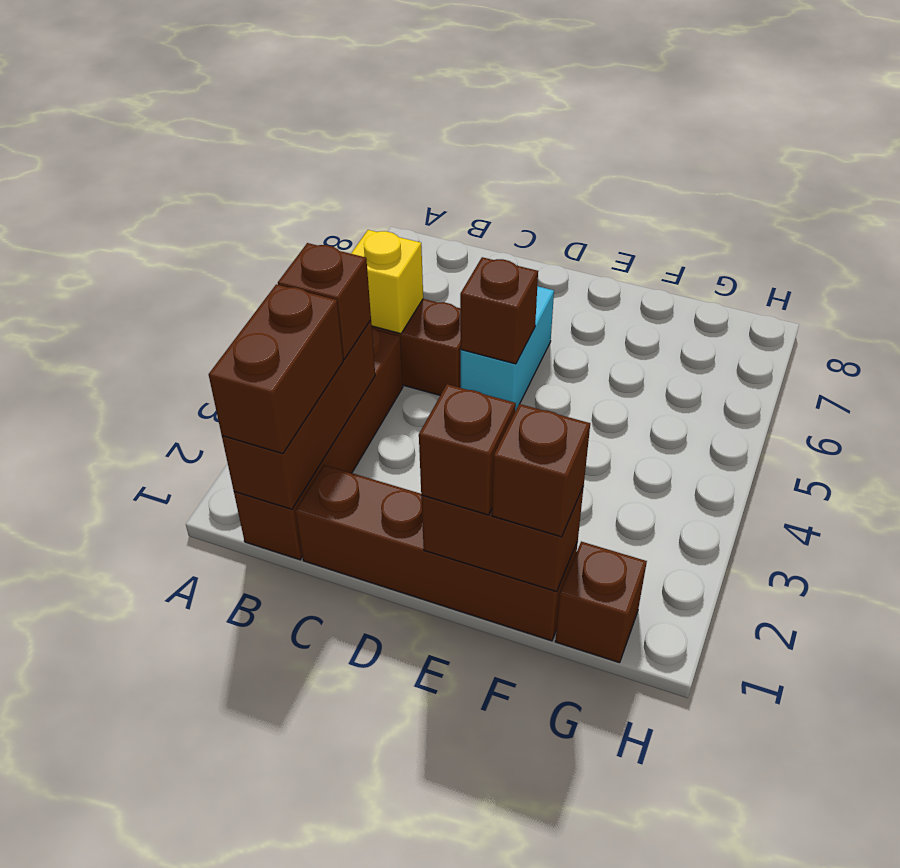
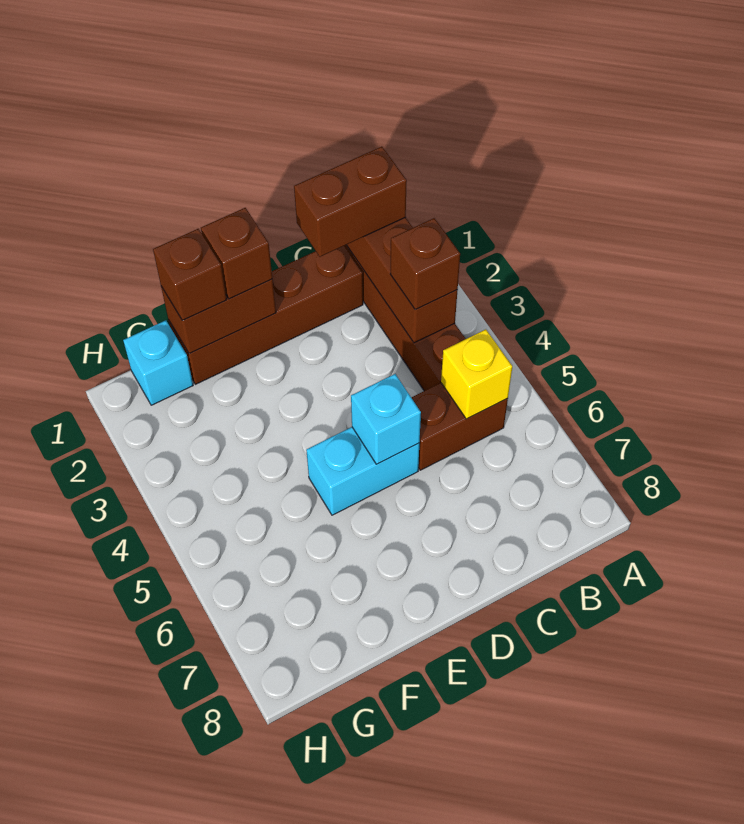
brown brick B1:B2 level 3 -> brown brick B1:C1 level 3
cyan brick D5:D6 level 1 -> cyan brick D5:E5 level 1
brown brick D5 level 2 -> cyan brick D5 level 2
brown brick G1 level 1 -> cyan brick G1 level 1

